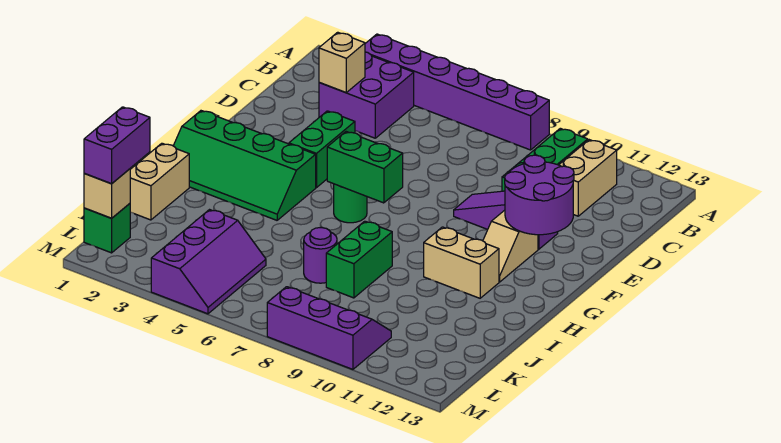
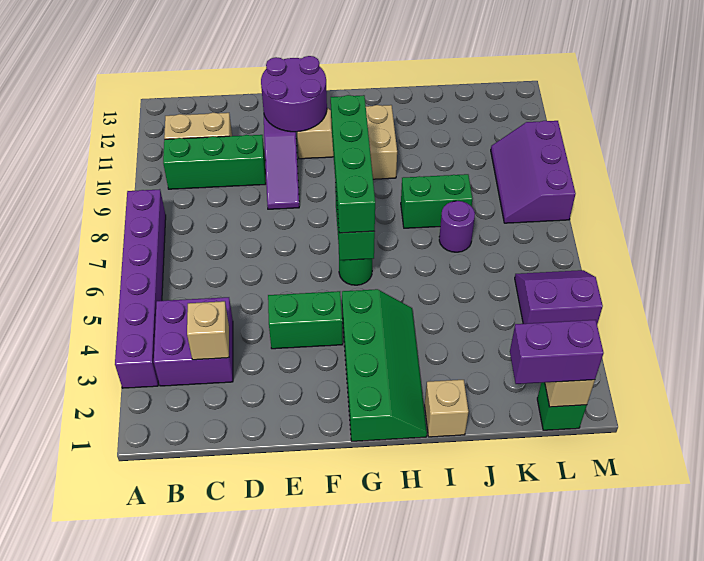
none -> green brick G6:G9 level 3
tan brick I1:J1 level 1 -> tan brick I1 level 1
purple slope K4:M5 level 1 top 4 -> purple slope L4:M5 level 1 top 4

